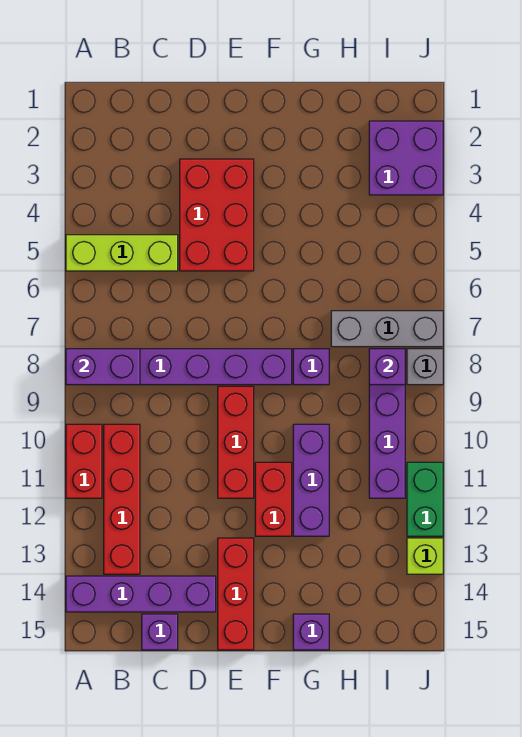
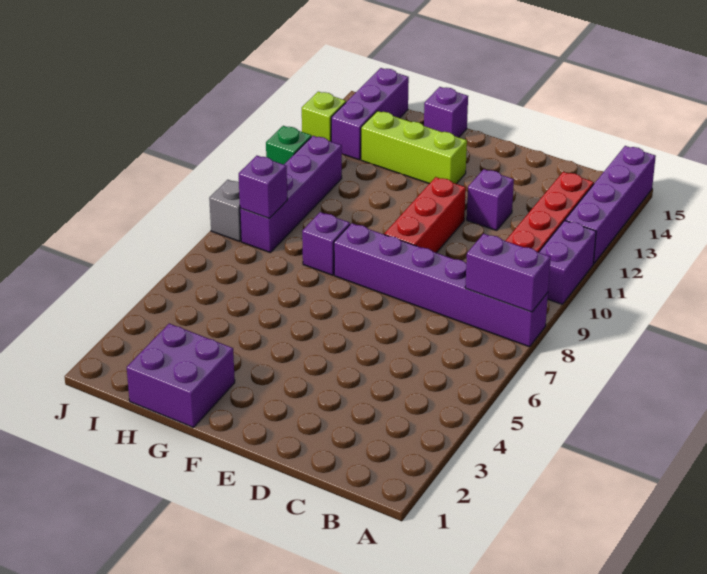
lime brick A5:C5 level 1 -> lime brick F13:H13 level 1
red brick A10:A11 level 1 -> purple brick A10:A11 level 1
purple brick A14:D14 level 1 -> purple brick A12:A15 level 1
purple brick C15 level 1 -> purple brick D12 level 1
red brick D3:E5 level 1 -> none
red brick E13:E15 level 1 -> none
red brick F11:F12 level 1 -> none
purple brick G10:G12 level 1 -> purple brick I13:I15 level 1
grey brick H7:J7 level 1 -> none
purple brick I2:J3 level 1 -> purple brick G1:H2 level 1
green brick J11:J12 level 1 -> green brick J11 level 1

